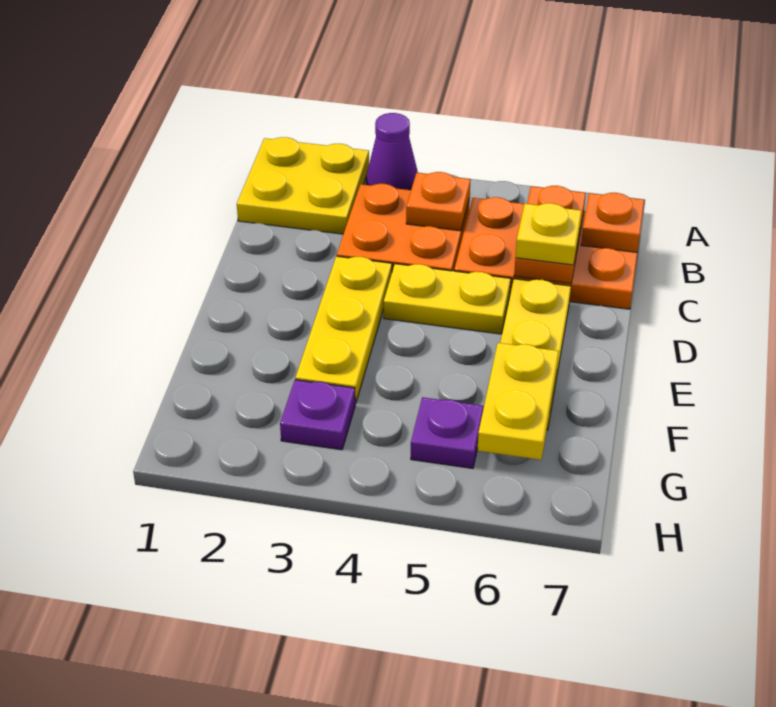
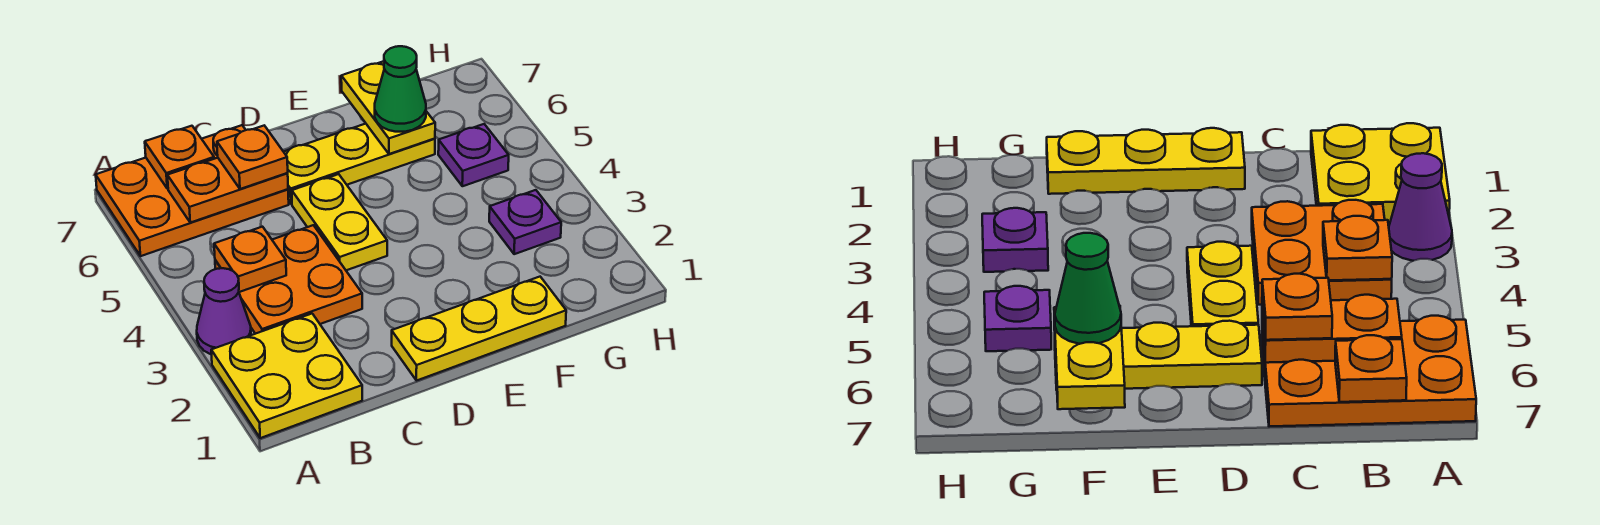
orange plate B5:C7 level 1 -> orange plate A6:C7 level 1
yellow plate C6 level 3 -> orange plate C6 level 3
yellow plate D3:F3 level 1 -> yellow plate D1:F1 level 1
yellow plate F6:G6 level 2 -> yellow plate F6:F7 level 2
none -> green cone F6 level 3

